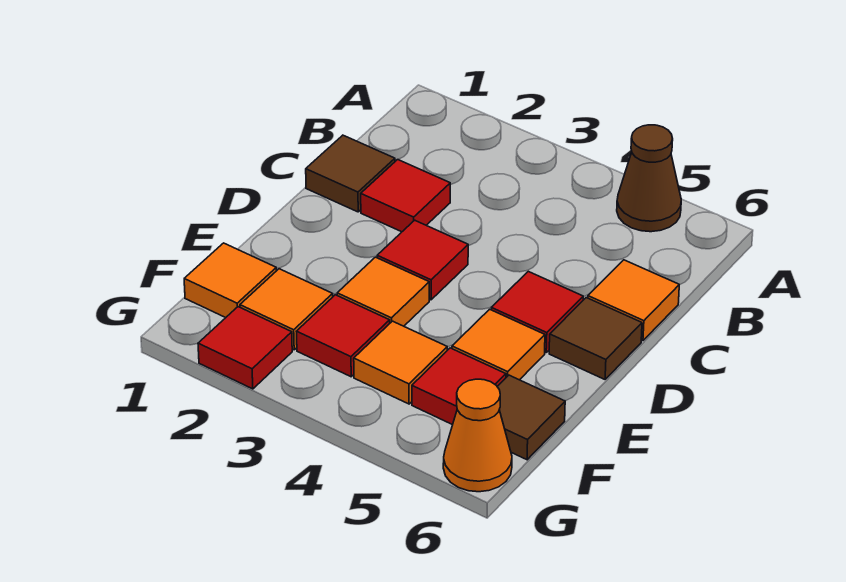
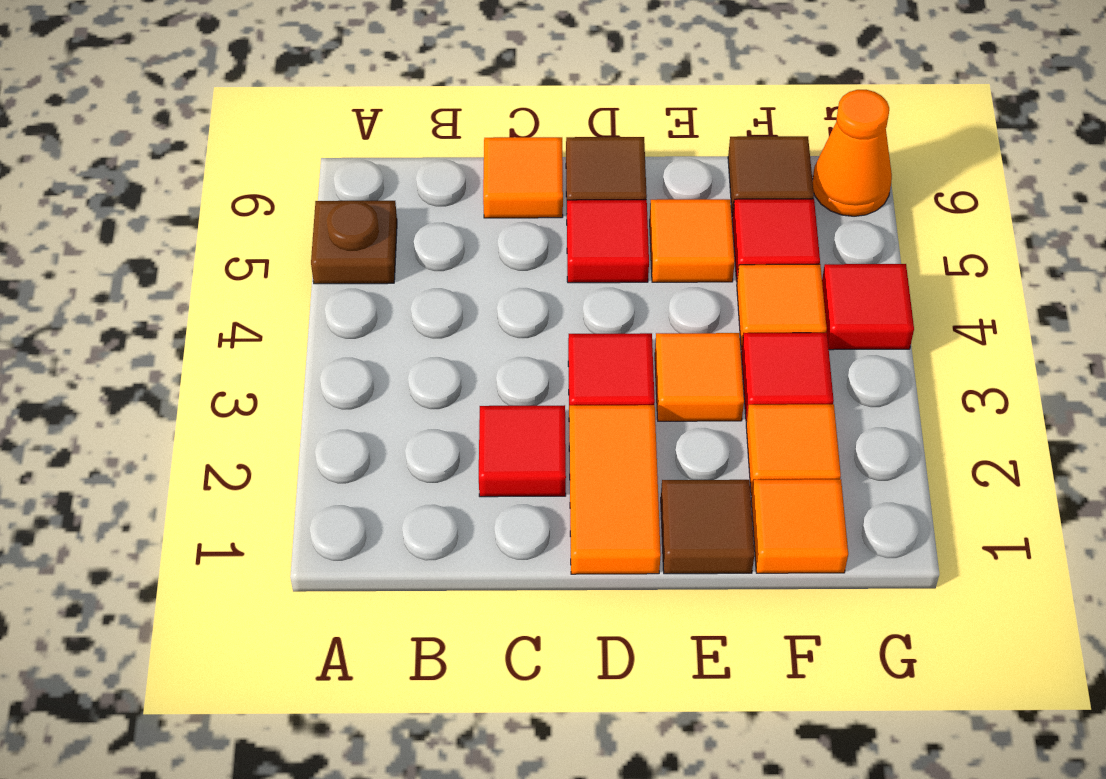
brown cone A5 level 1 -> brown plate A5 level 1
brown tile C1 level 1 -> brown tile E1 level 1
none -> orange tile D1:D2 level 1
red tile G2 level 1 -> red tile G4 level 1

